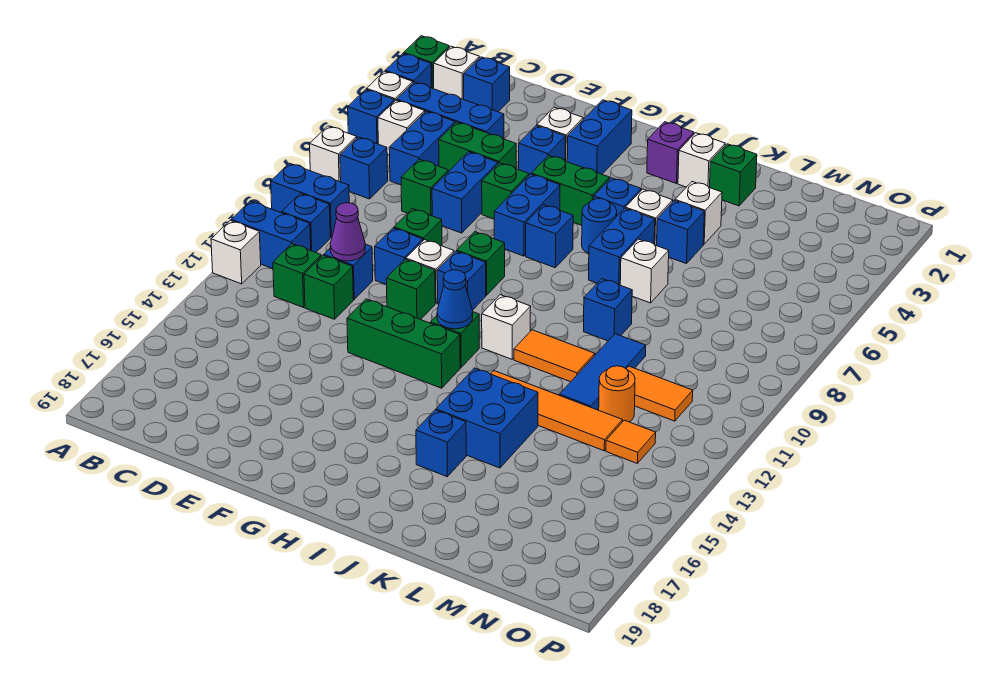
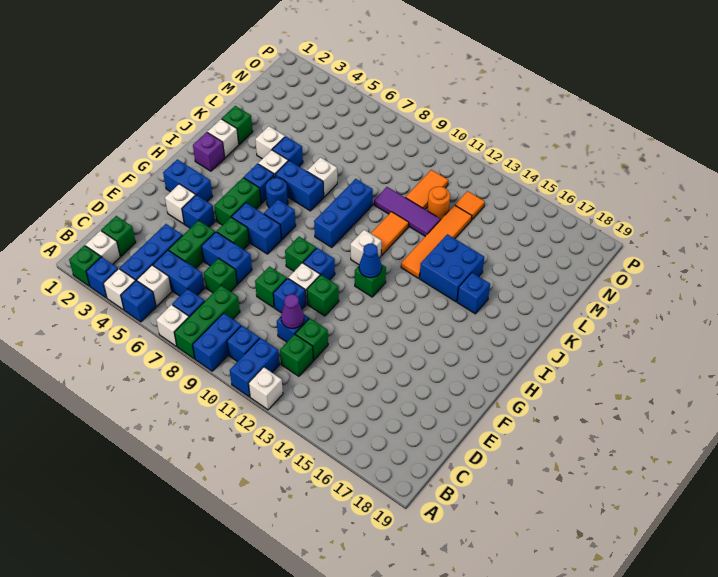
blue brick C2 level 1 -> green brick C2 level 1
green brick F13:H13 level 1 -> green brick A8:C8 level 1
blue brick K9 level 1 -> blue brick I9:K9 level 1
blue tile L10:L12 level 1 -> purple tile L10:L12 level 1

